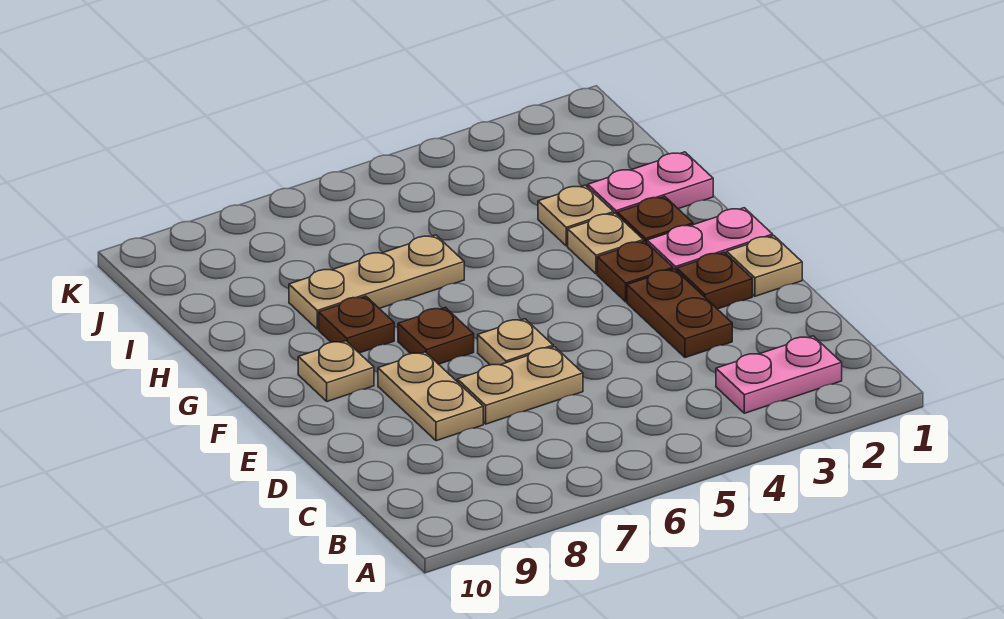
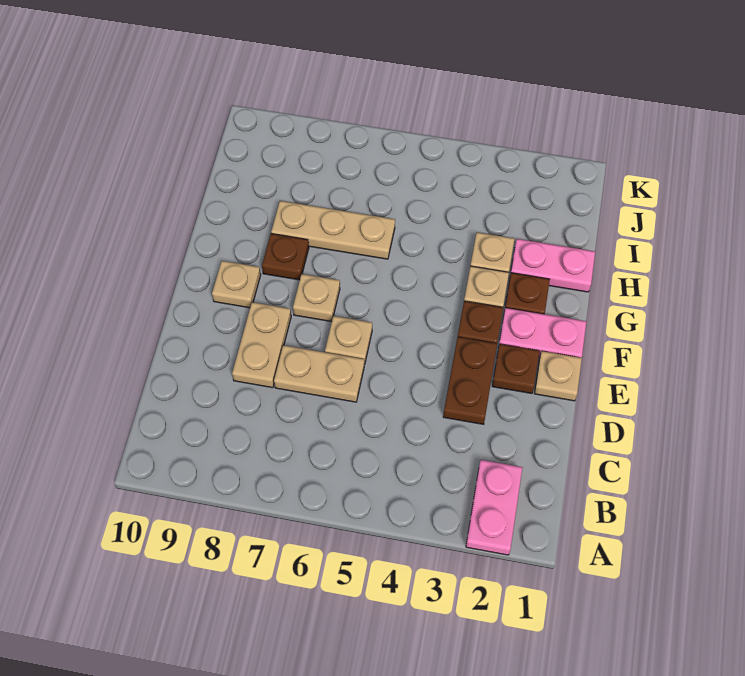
pink plate B2:B3 level 1 -> pink plate A2:B2 level 1
brown plate F7 level 1 -> tan plate F7 level 1

